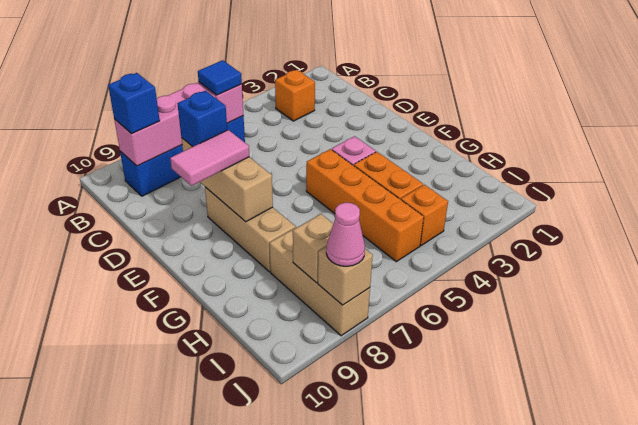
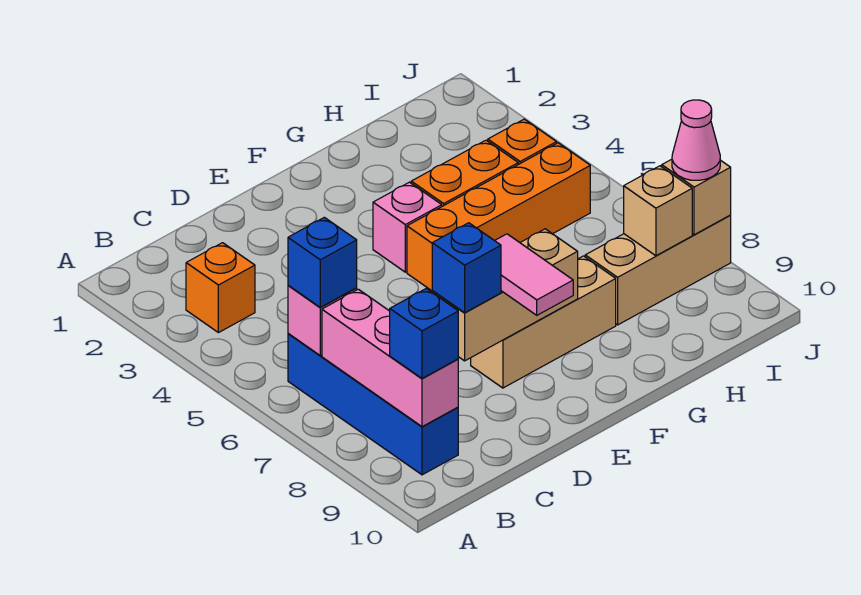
blue tile B6 level 3 -> blue brick B6 level 3

